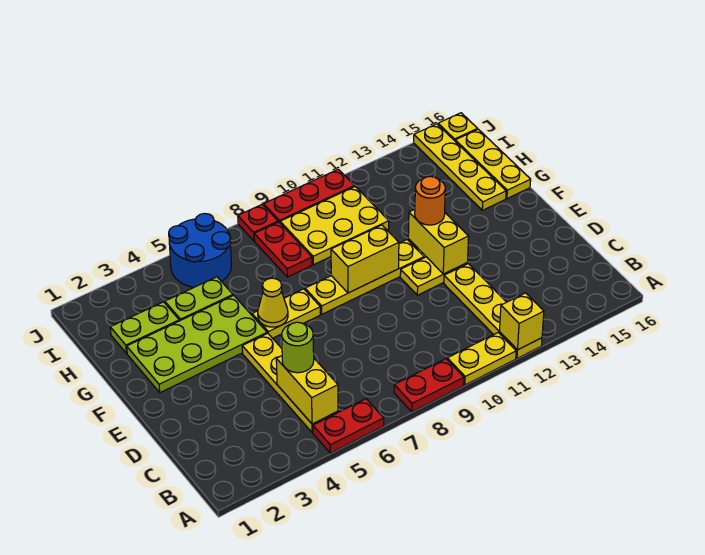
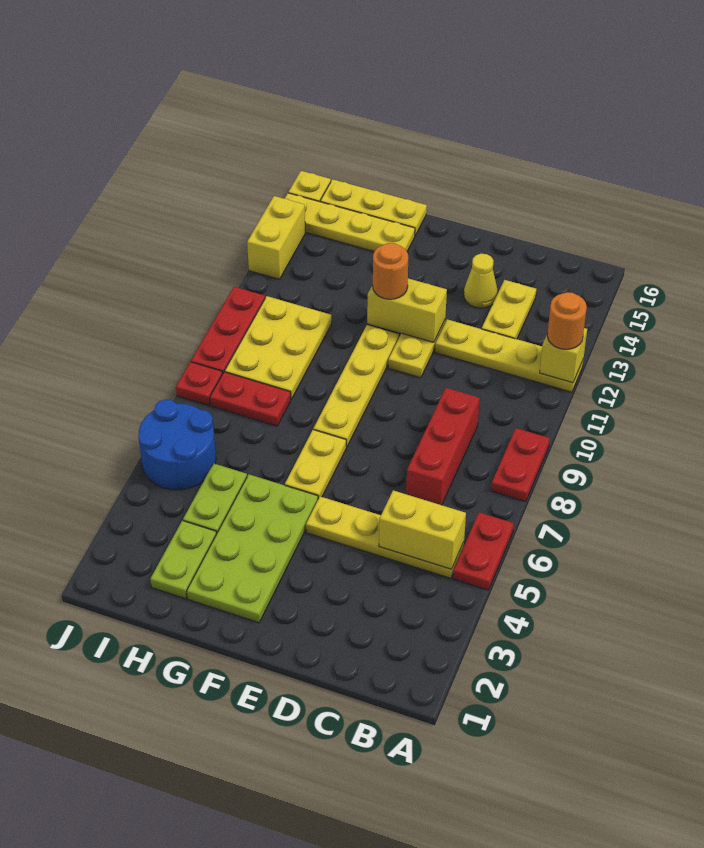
yellow plate A10:A11 level 1 -> yellow plate C13:C14 level 1
none -> orange round brick A12 level 3
lime round brick C5 level 3 -> none
none -> red brick C7:C9 level 1
yellow cone F6 level 2 -> yellow cone D14 level 1
yellow brick F9:F10 level 2 -> yellow brick J13:J14 level 1

